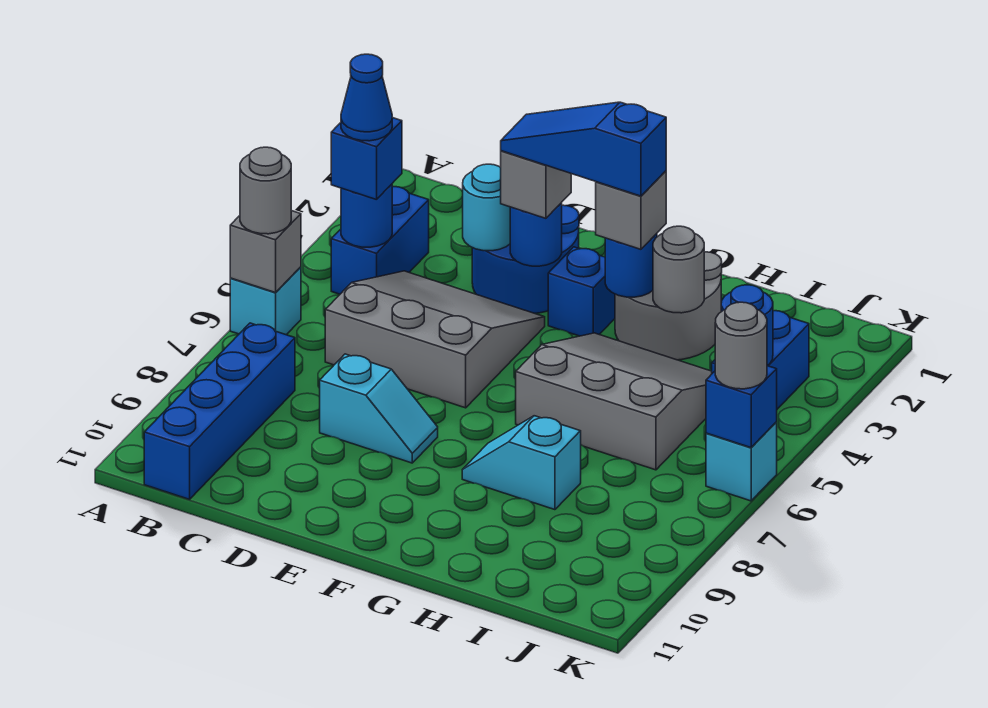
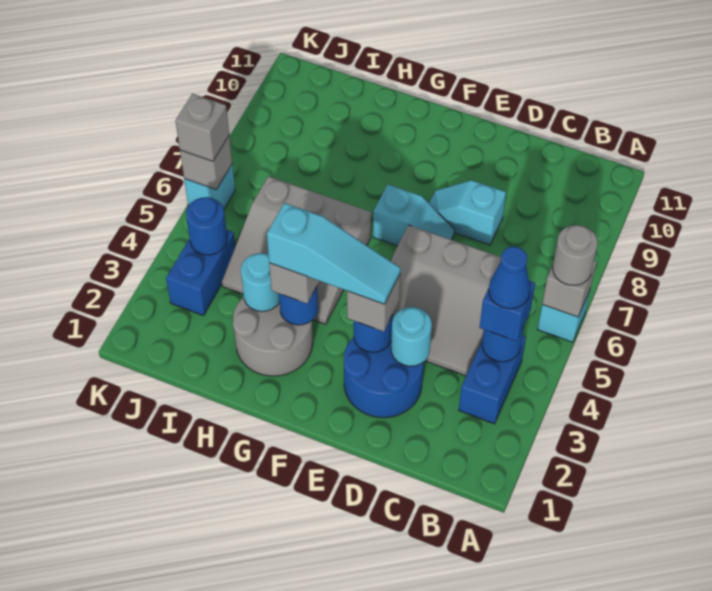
blue brick B8:B11 level 1 -> none
blue slope E3:G3 level 4 top G -> cyan slope E3:G3 level 4 top G
blue brick F3 level 1 -> none
cyan slope G8:H8 level 1 top H -> cyan slope E7:F7 level 1 top F
grey round brick H3 level 2 -> cyan round brick H3 level 2
blue brick K6 level 2 -> grey brick K6 level 2
grey round brick K6 level 3 -> grey brick K6 level 3

